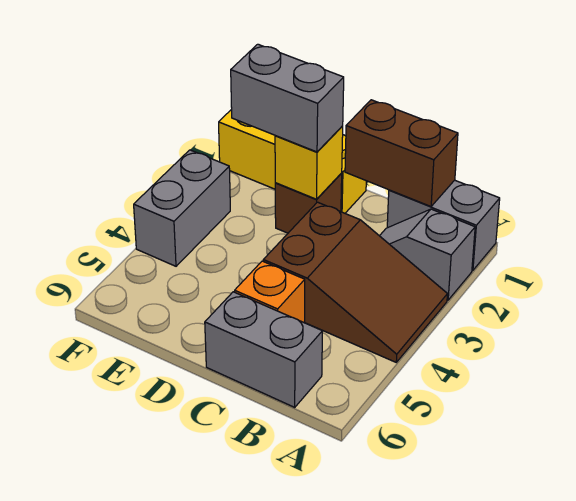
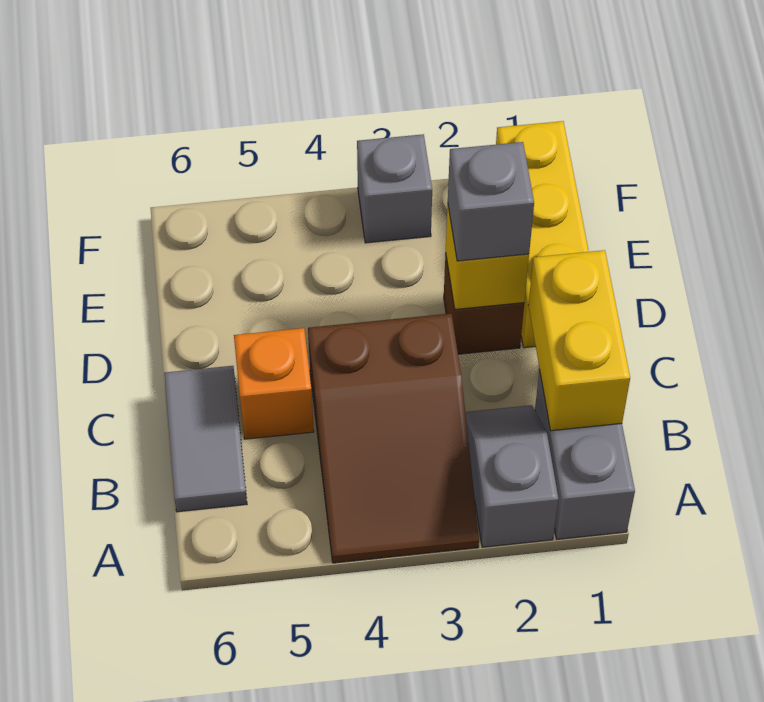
brown brick B1:C1 level 2 -> yellow brick B1:C1 level 2
grey brick B6:C6 level 1 -> grey tile B6:C6 level 1
grey brick D2:E2 level 3 -> grey brick D2 level 3
grey brick F3:F4 level 1 -> grey brick F3 level 1

